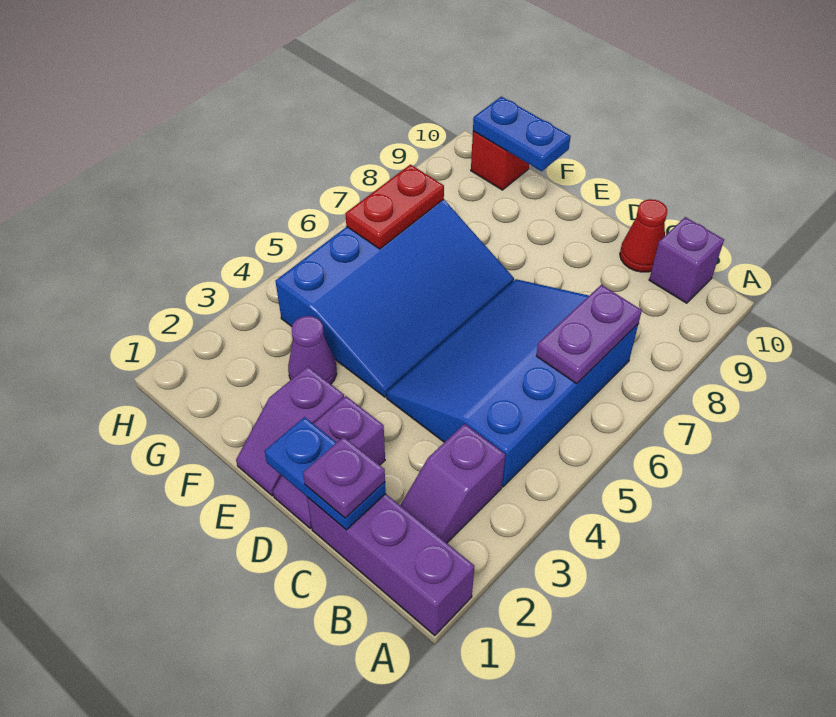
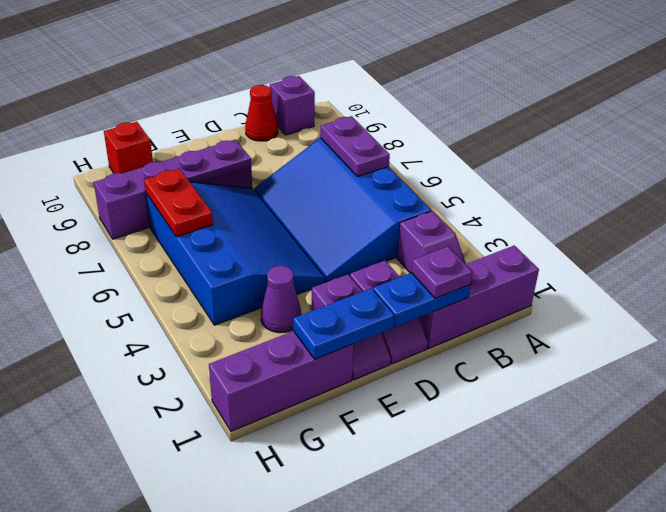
none -> purple brick E8:H8 level 1
none -> purple brick F1:H1 level 1
blue plate F10:G10 level 2 -> blue plate E1:F1 level 2

